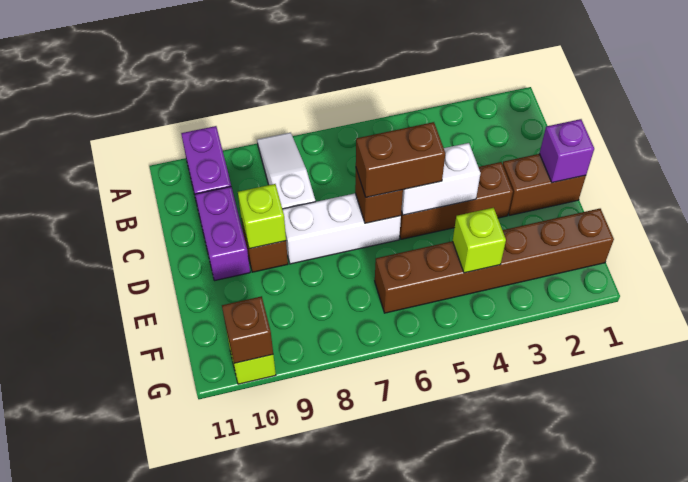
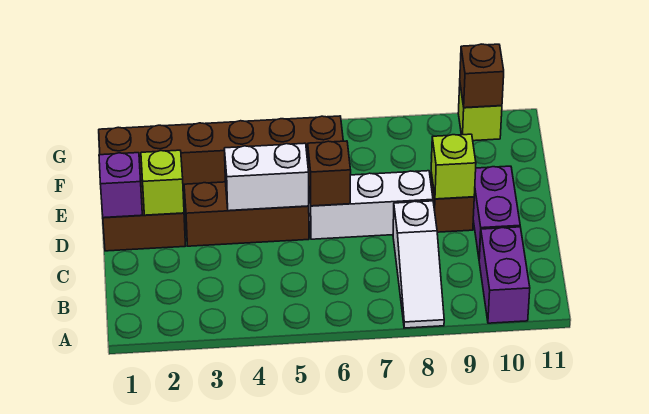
brown brick D5:D6 level 3 -> none
lime brick F4 level 2 -> lime brick D2 level 2

